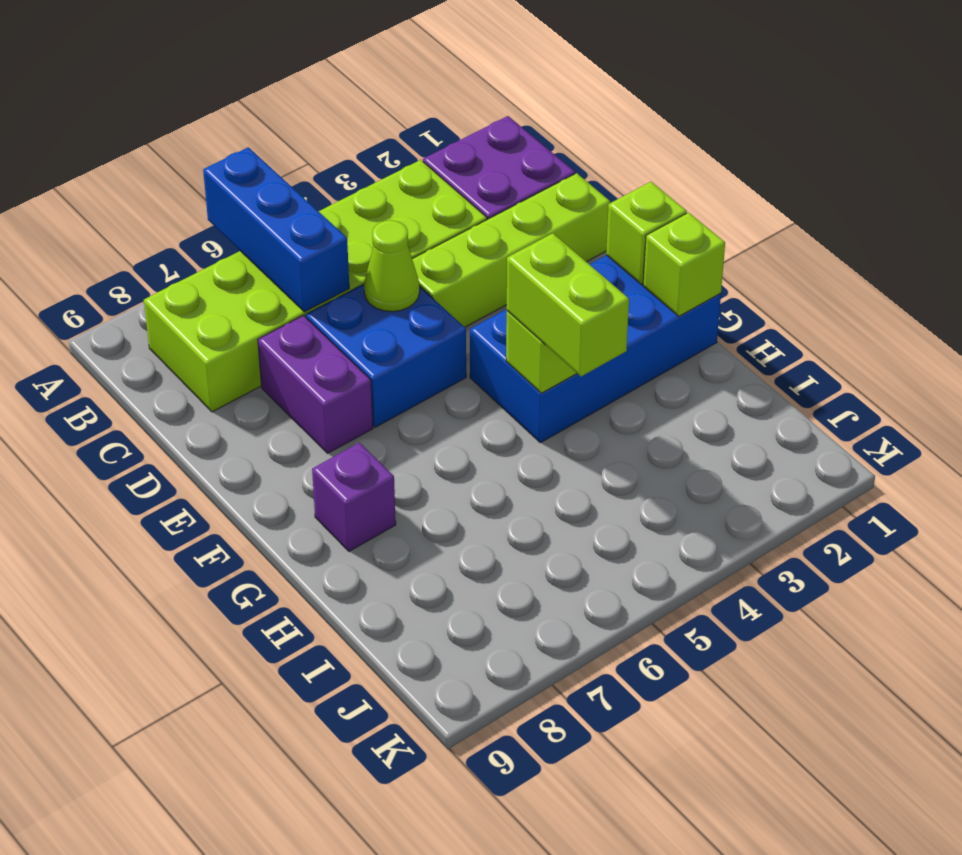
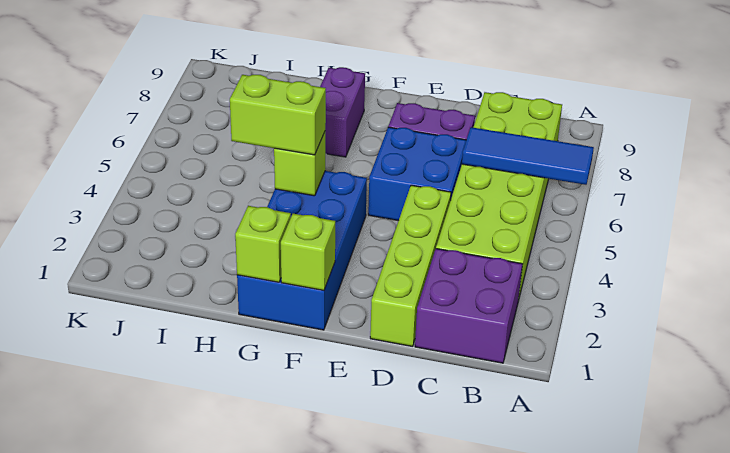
blue brick A6:C6 level 2 -> blue tile A6:C6 level 2
lime cone D5 level 2 -> none
purple brick G8 level 1 -> purple brick G7:G8 level 1

